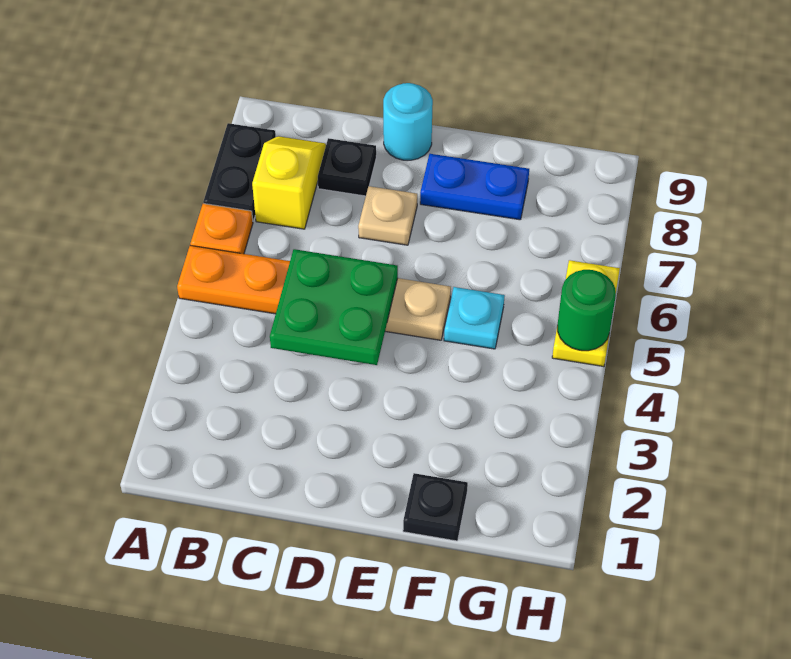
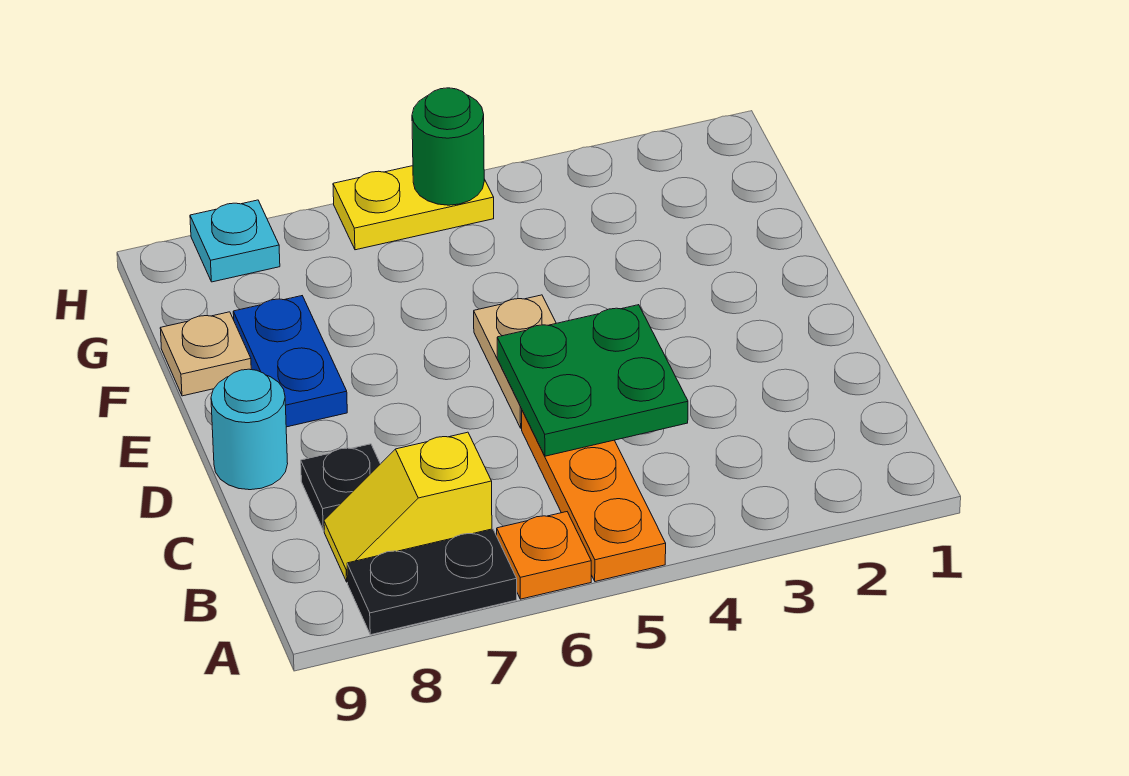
tan plate D7 level 1 -> tan plate F9 level 1
black plate F1 level 1 -> none
cyan plate F5 level 1 -> cyan plate H8 level 1

